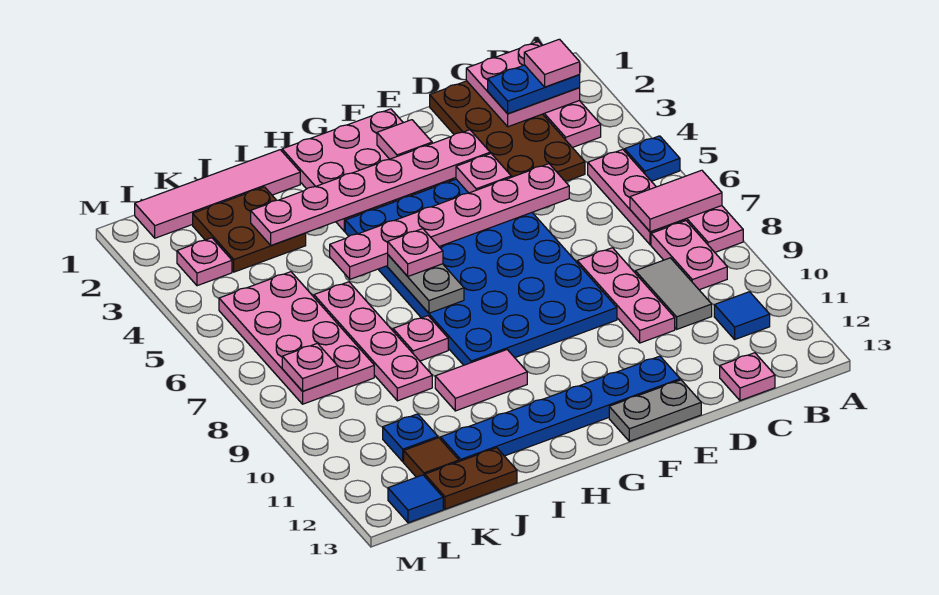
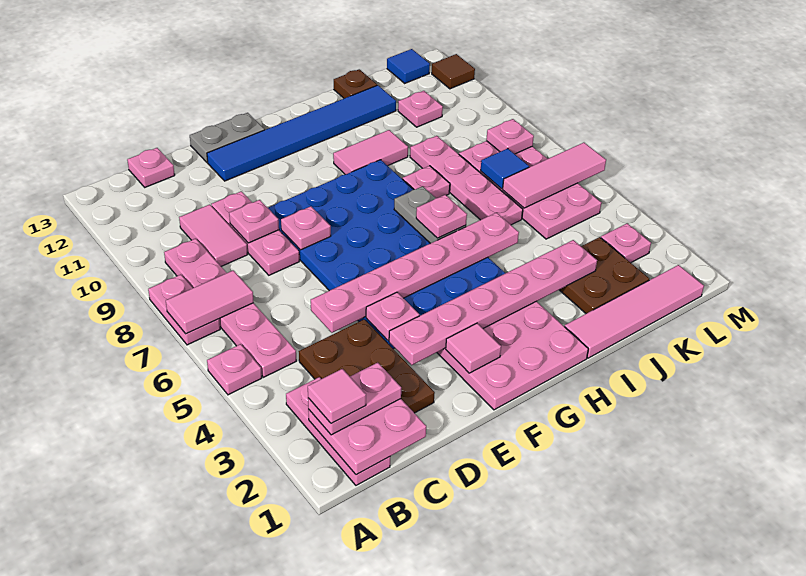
blue plate A5 level 1 -> pink plate A5 level 1
blue plate B2:C2 level 3 -> pink plate B2:C2 level 3
blue tile B11 level 1 -> blue tile K7 level 2
brown plate C1:D4 level 1 -> brown plate C2:D4 level 1
grey tile C9:C10 level 1 -> pink tile C9:C10 level 1
none -> pink plate D9 level 2
none -> pink plate E8 level 2
blue plate E12:J12 level 1 -> blue tile E12:J12 level 1
brown plate J13:K13 level 1 -> brown plate J13 level 1
none -> pink tile K6:M6 level 2
blue plate K11 level 1 -> pink plate K11 level 1
brown tile K12 level 1 -> brown tile M12 level 1

